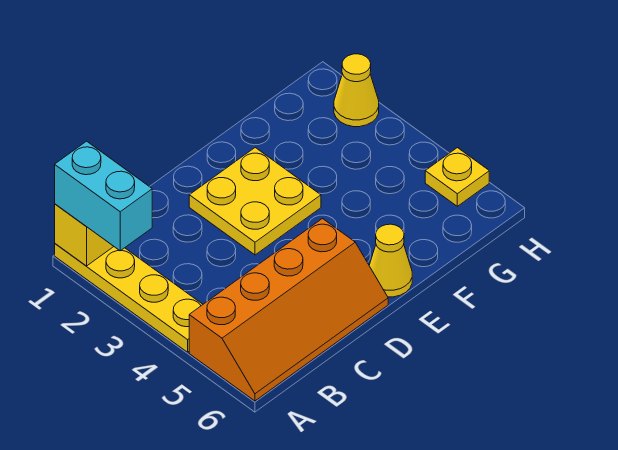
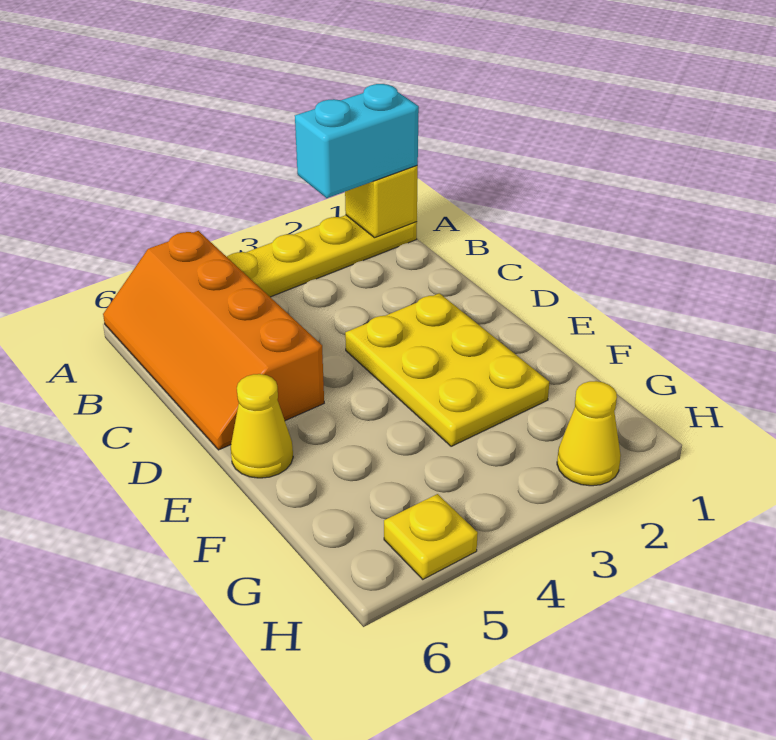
yellow plate D2:E3 level 1 -> yellow plate D2:F3 level 1

